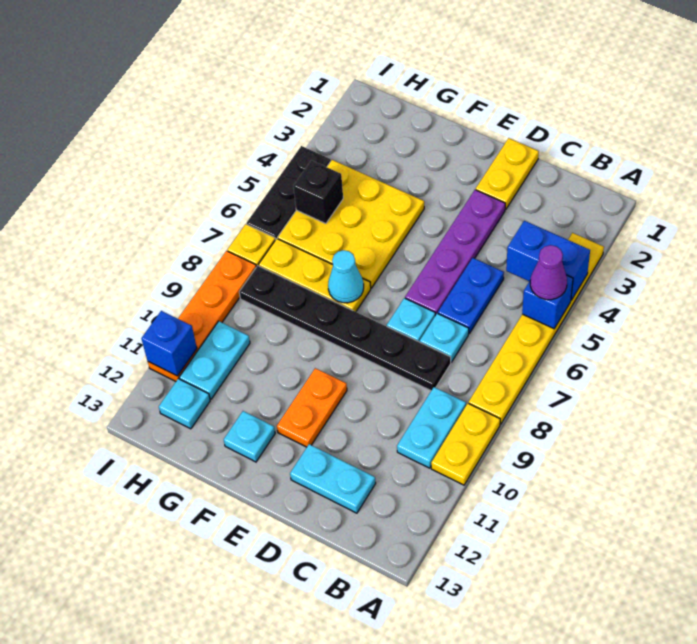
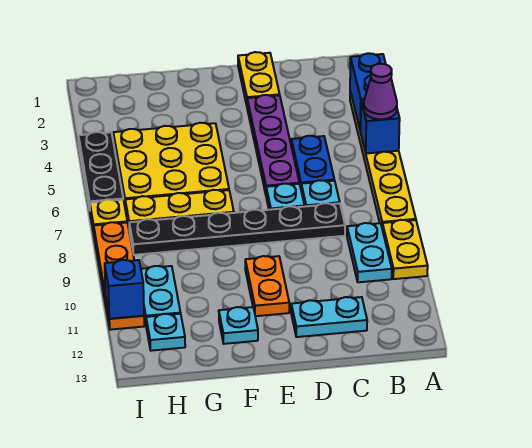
blue brick A4:B4 level 2 -> blue brick A3:A4 level 2
cyan cone F7 level 2 -> none
black brick H5 level 2 -> none

